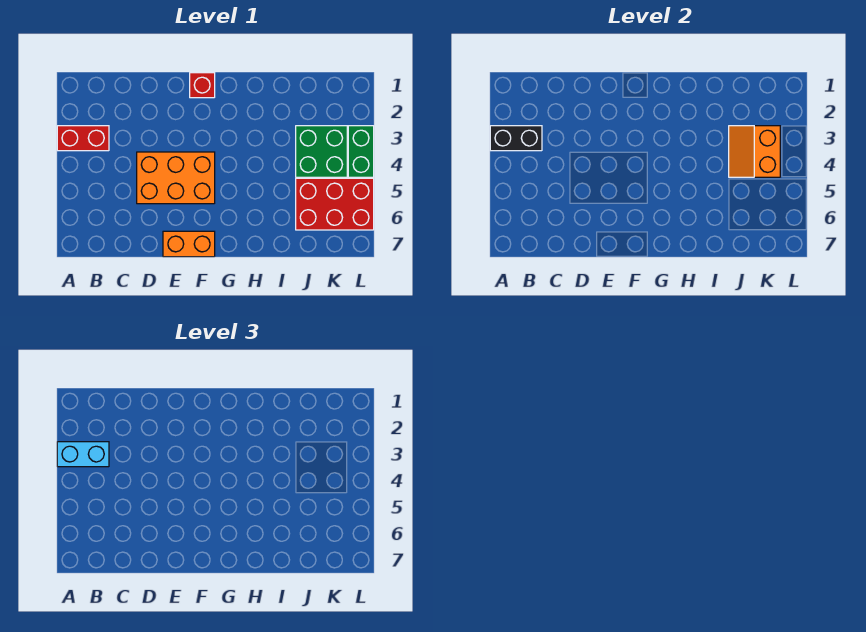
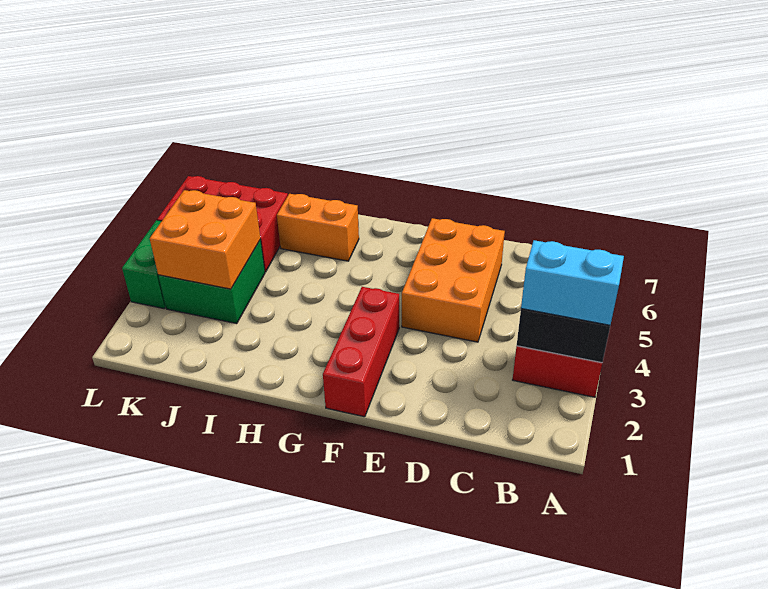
orange brick D4:F5 level 1 -> orange brick D4:E6 level 1
orange brick E7:F7 level 1 -> orange brick H6:I6 level 1
red brick F1 level 1 -> red brick F1:F3 level 1
orange slope J3:K4 level 2 top K -> orange brick J3:K4 level 2

